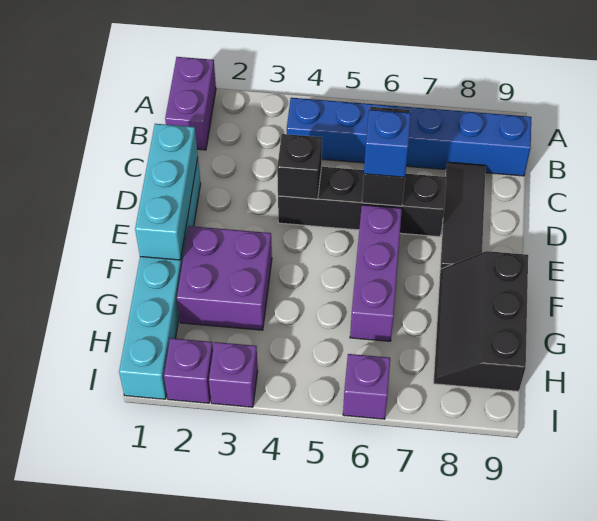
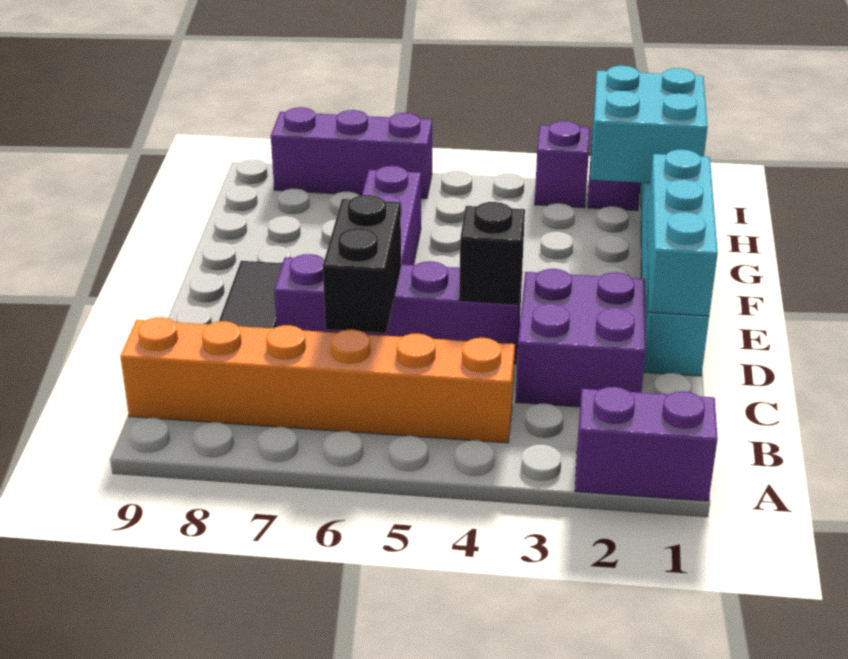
purple brick A1:B1 level 1 -> purple brick A1:A2 level 1
blue brick B4:B9 level 1 -> orange brick B4:B9 level 1
black brick D4:D7 level 1 -> purple brick D4:D7 level 1
blue brick D6 level 3 -> none
purple brick F2:G3 level 1 -> purple brick C2:D3 level 1
black slope F8:H9 level 1 top 9 -> none
none -> cyan brick H1:I2 level 2
purple brick I6 level 1 -> purple brick I6:I8 level 1

